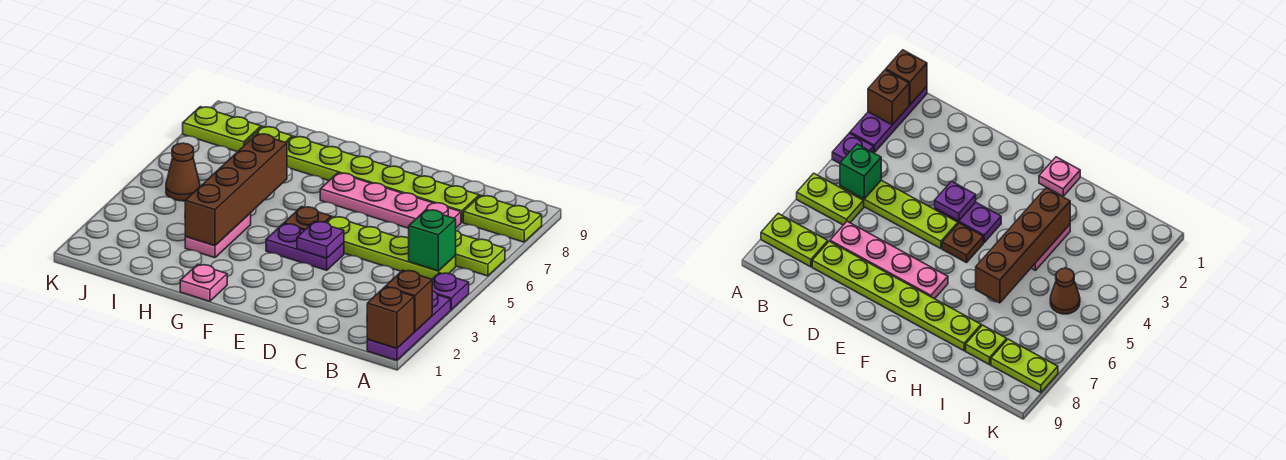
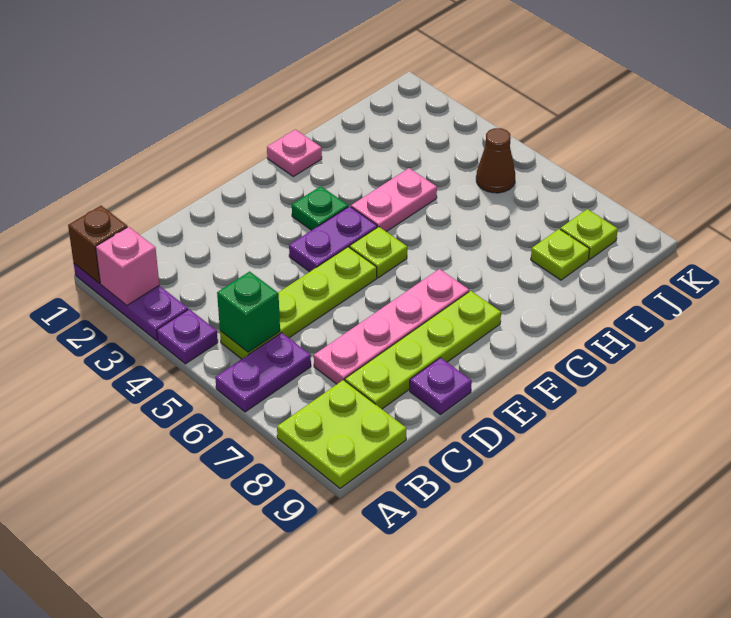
brown brick A2 level 2 -> pink brick A2 level 2
lime plate A6:B6 level 1 -> purple plate A6:B6 level 1
lime plate A8:B8 level 1 -> lime plate A8:B9 level 1
lime plate C8:H8 level 1 -> lime plate C8:F8 level 1
purple plate E4 level 2 -> purple plate D9 level 1
none -> green plate F3 level 1
brown plate F5 level 1 -> lime plate F5 level 1
pink plate H3:H4 level 1 -> pink plate G4:H4 level 1
brown brick H3:H6 level 2 -> none
lime plate J8:K8 level 1 -> lime plate J8 level 1

